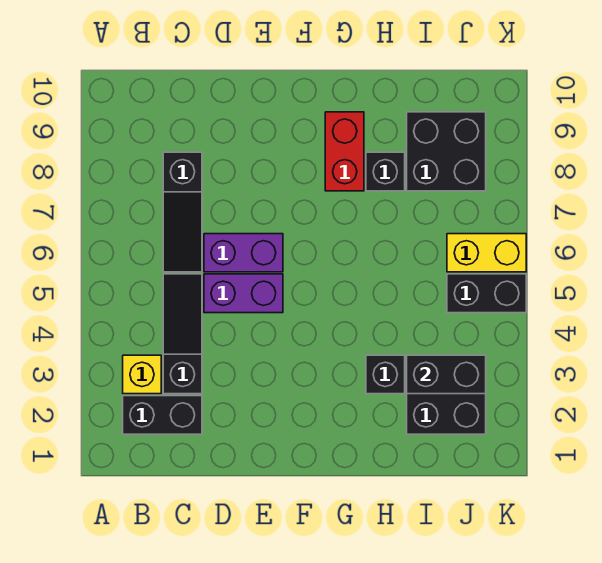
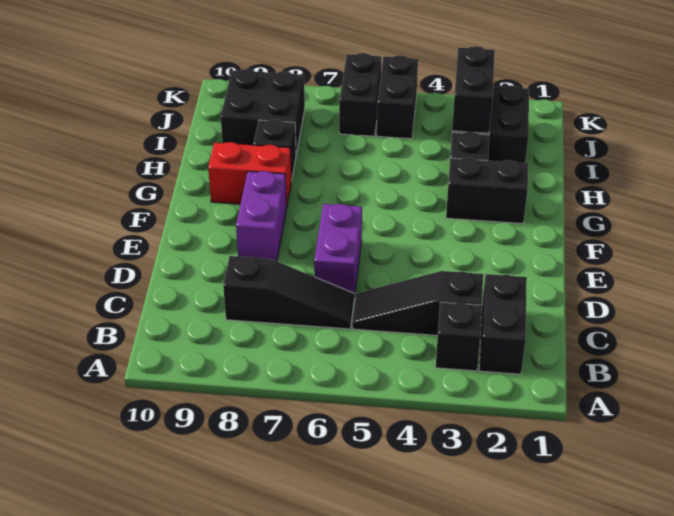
yellow brick B3 level 1 -> black brick B3 level 1
purple brick D5:E5 level 1 -> purple brick E8:F8 level 1
none -> black brick G2:G3 level 1
yellow brick J6:K6 level 1 -> black brick J6:K6 level 1

